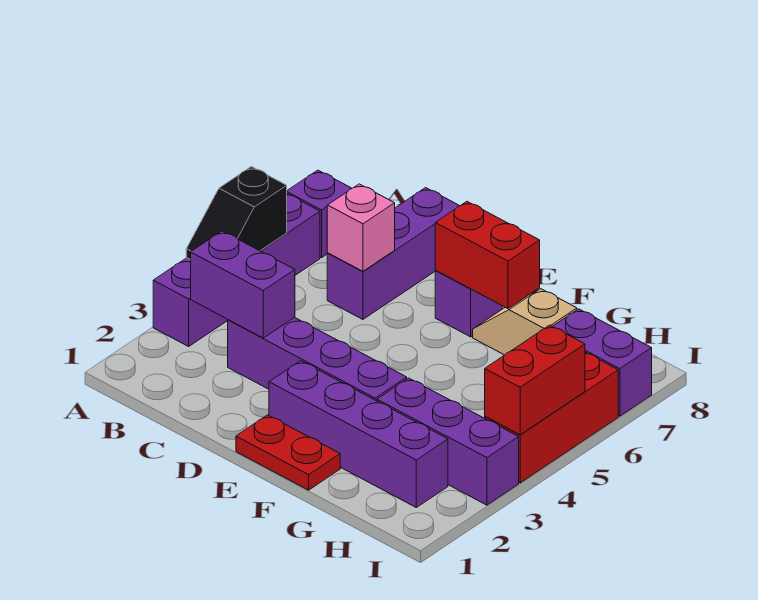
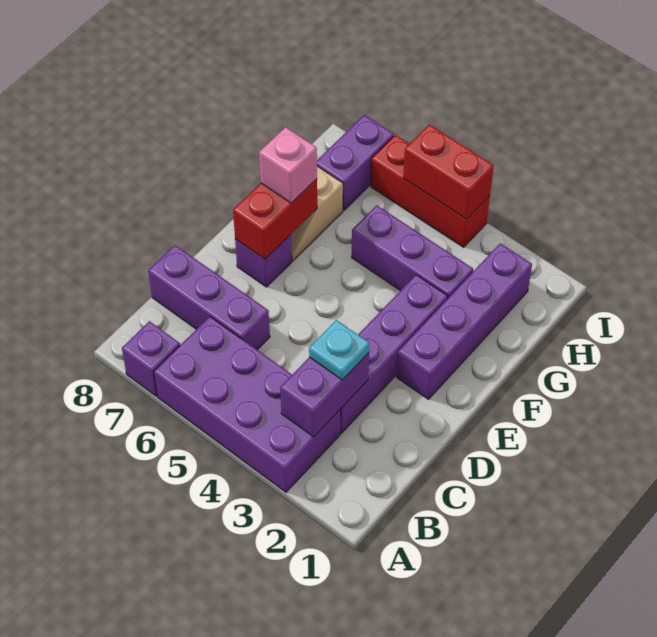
purple brick A3:A6 level 1 -> purple brick A3:B6 level 1
black slope A4:A5 level 2 top 5 -> none
none -> cyan plate C3 level 3
pink brick C6 level 2 -> pink brick F7 level 3
red plate E1:F1 level 1 -> none
purple brick G3:I3 level 1 -> purple brick G3:G5 level 1

